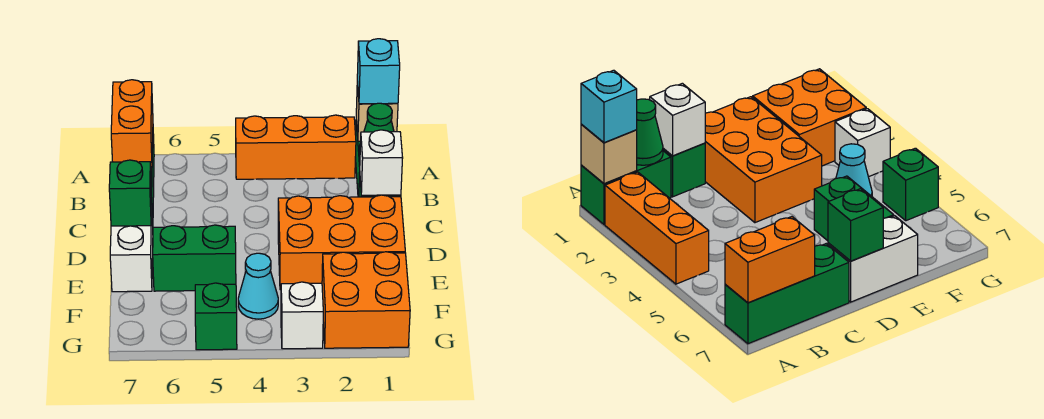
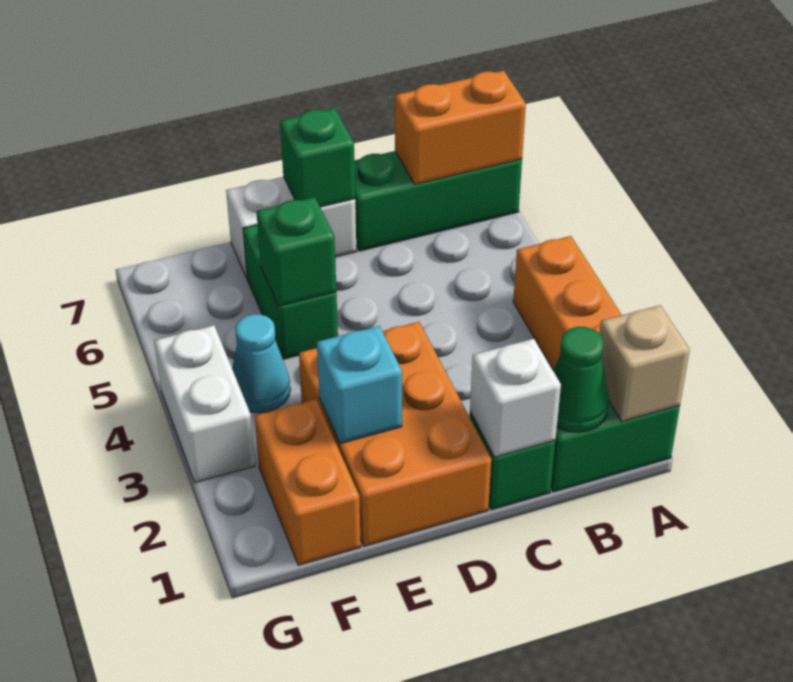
cyan brick A1 level 3 -> cyan brick E2 level 2
orange brick F1:G2 level 1 -> orange brick F1:F2 level 1
white brick G3 level 1 -> white brick G3:G4 level 1
green brick G5 level 1 -> green brick E5 level 2

